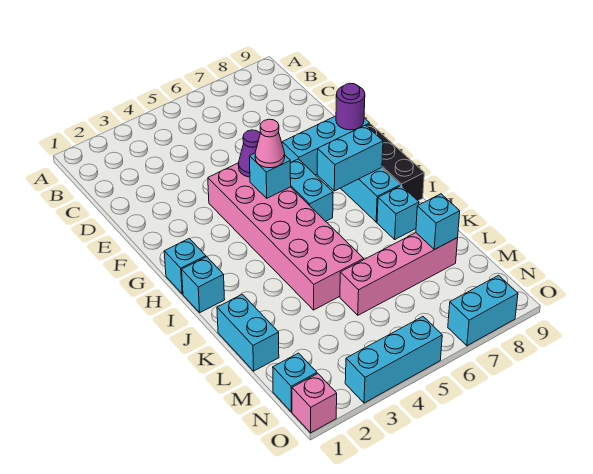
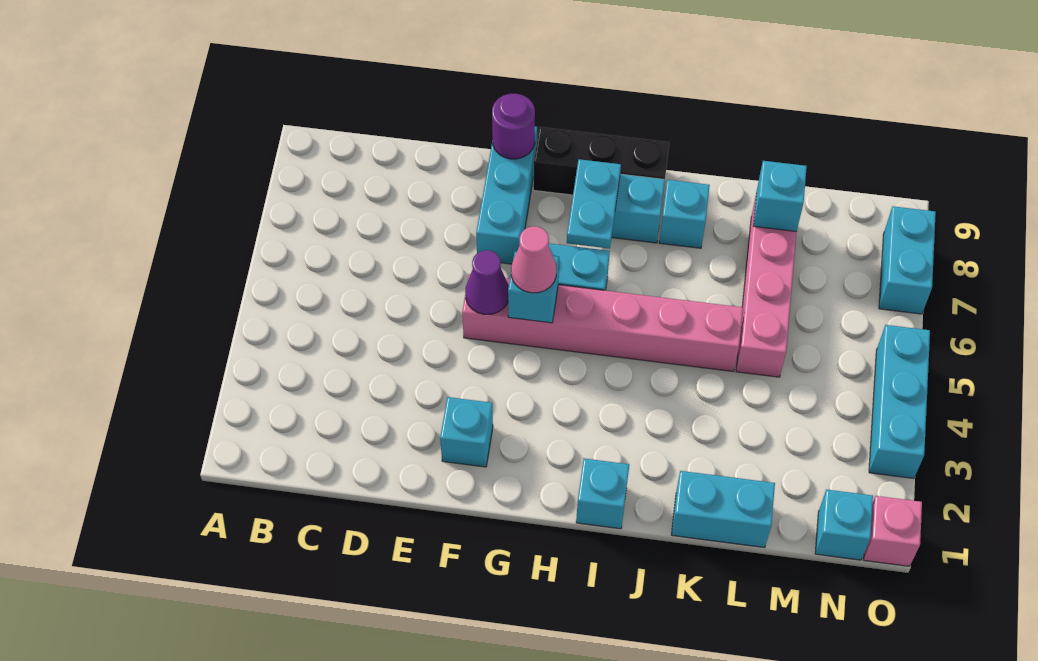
pink brick F4:K5 level 1 -> pink brick F5:K5 level 1
cyan brick H1 level 1 -> cyan brick F2 level 1
cyan brick H7:H8 level 2 -> cyan plate H7:H8 level 2

